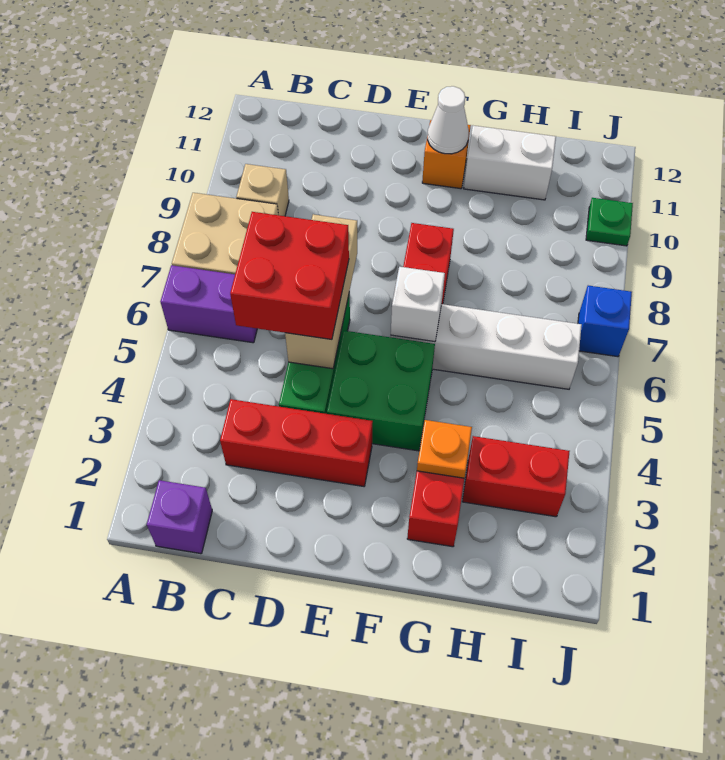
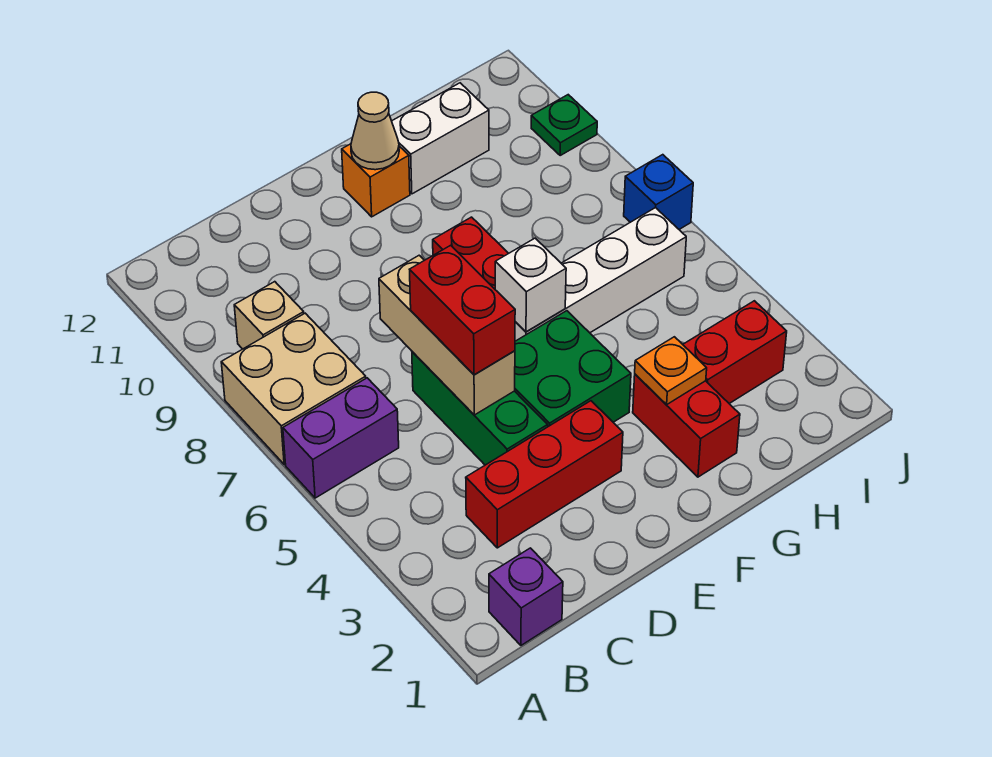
red brick C5:D6 level 3 -> red brick D5:D6 level 3
white cone F11 level 2 -> tan cone F11 level 2

